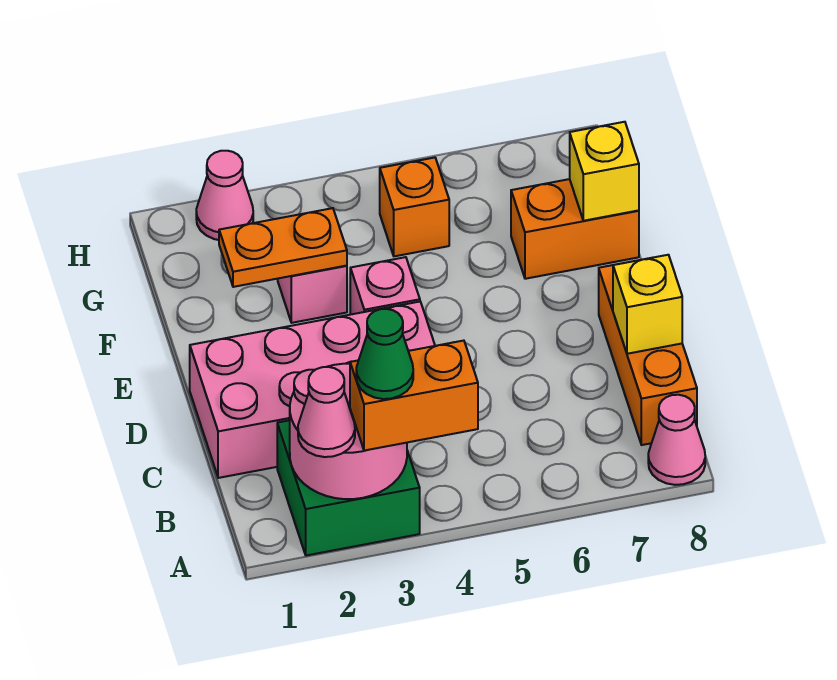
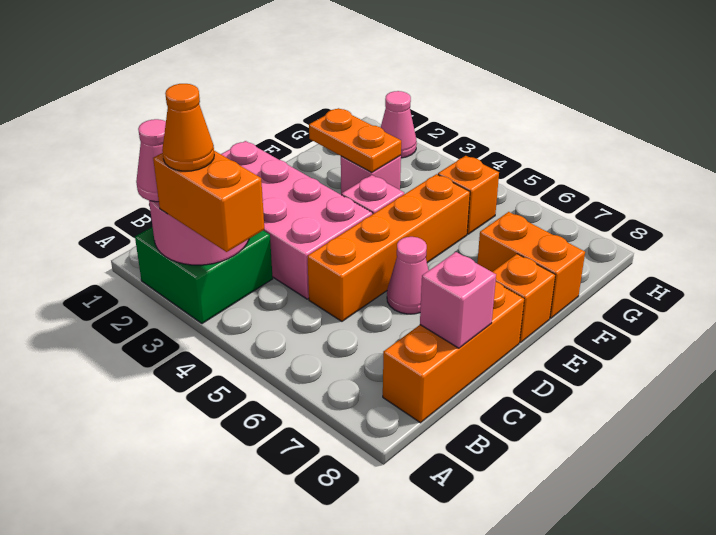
green cone A3 level 4 -> orange cone A3 level 4
pink cone A8 level 1 -> pink cone D6 level 1
none -> orange brick C5:F5 level 1
yellow brick C8 level 2 -> pink brick C8 level 2
none -> orange brick E8 level 1
yellow brick F8 level 2 -> none

